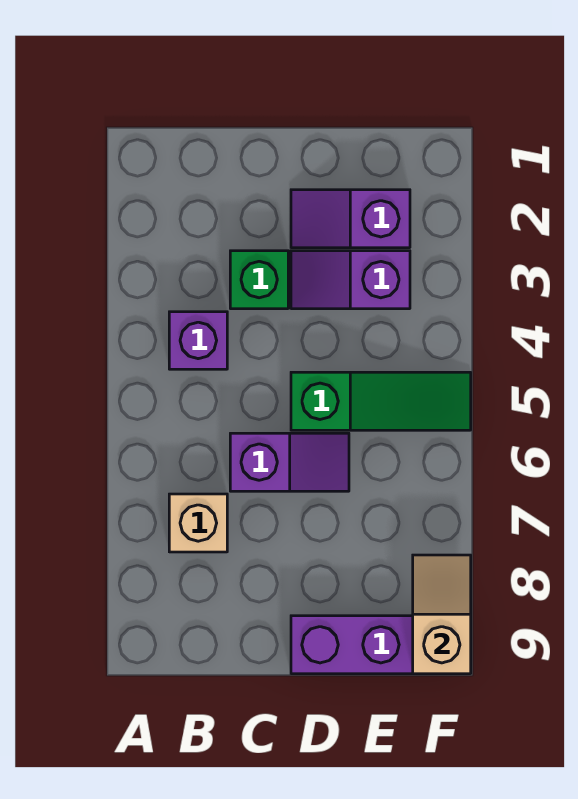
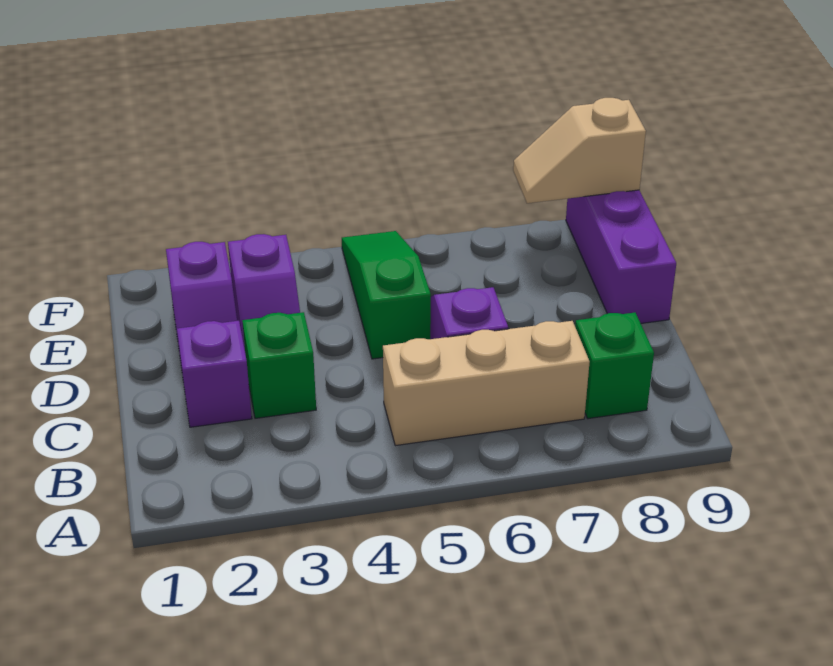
purple brick B4 level 1 -> purple brick C2 level 1
tan brick B7 level 1 -> tan brick B5:B7 level 1
none -> green brick B8 level 1

